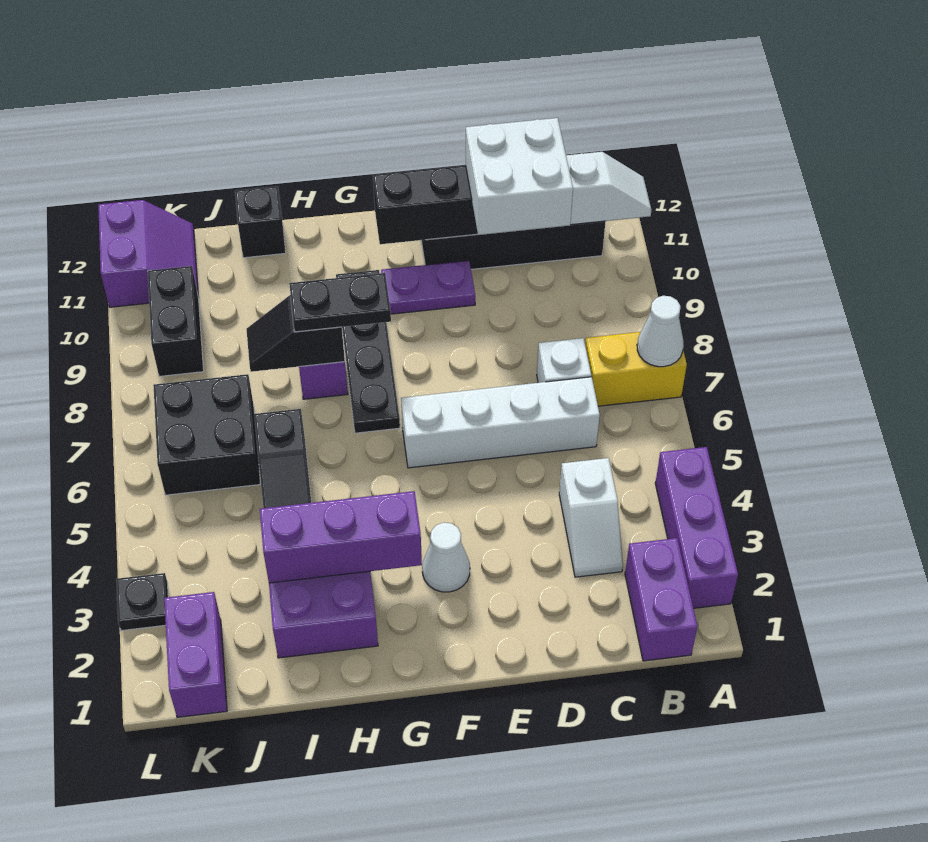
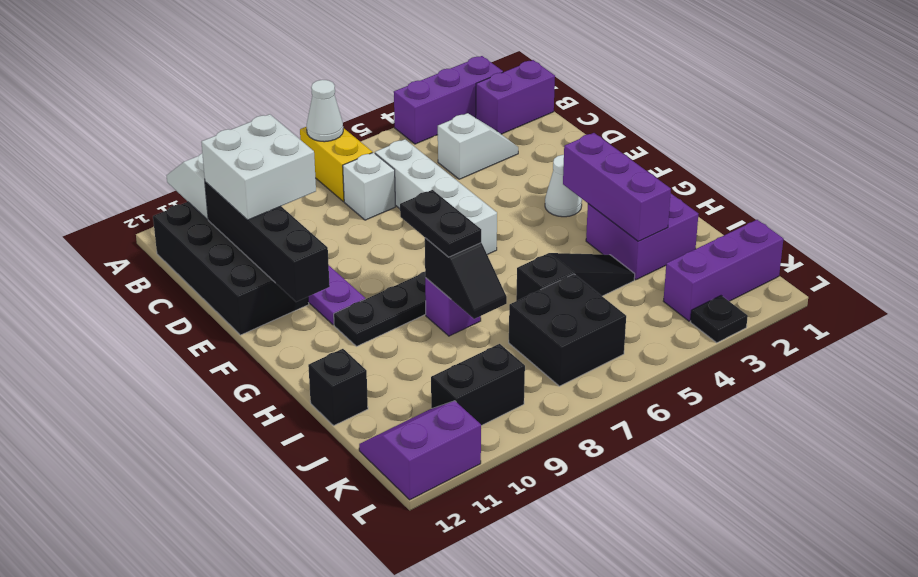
purple brick K1:K2 level 1 -> purple brick K1:K3 level 1

